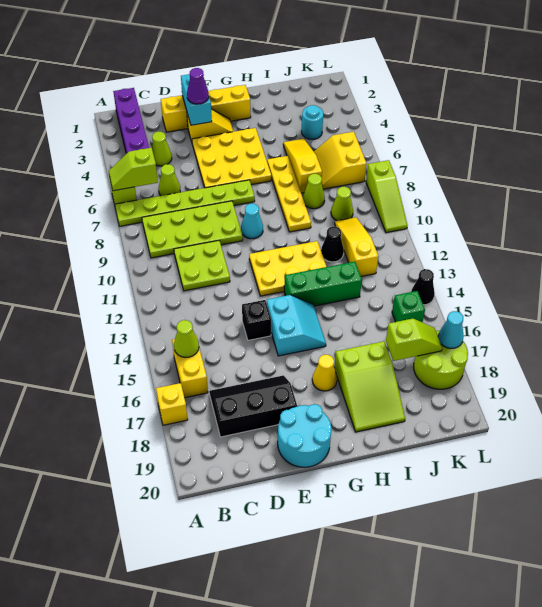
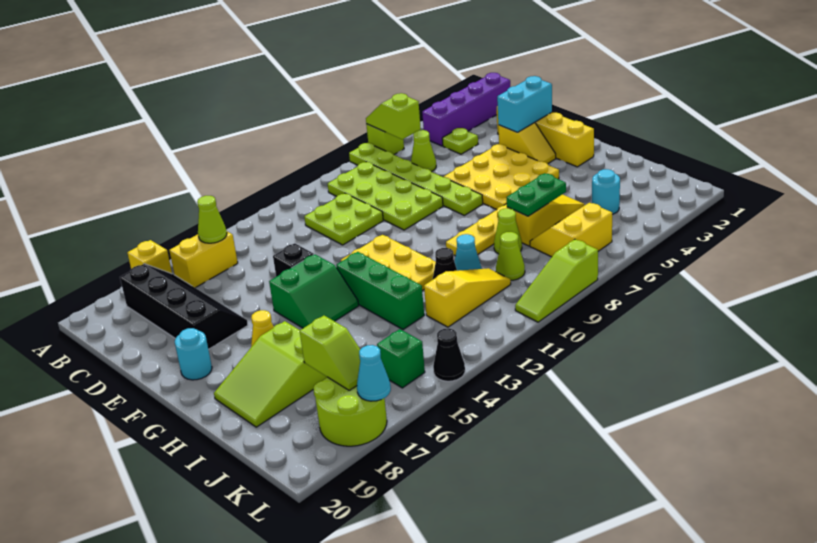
lime cone C4 level 1 -> lime plate C4 level 1
black slope C17:E18 level 1 top 18 -> black slope B17:E18 level 1 top 18
purple cone E3 level 3 -> none
cyan round brick E19:F20 level 1 -> cyan round brick F19 level 1
cyan cone F9 level 1 -> cyan cone I10 level 1
cyan slope F14:G15 level 1 top F -> green slope F14:G15 level 1 top F
none -> green plate I6:I7 level 2

